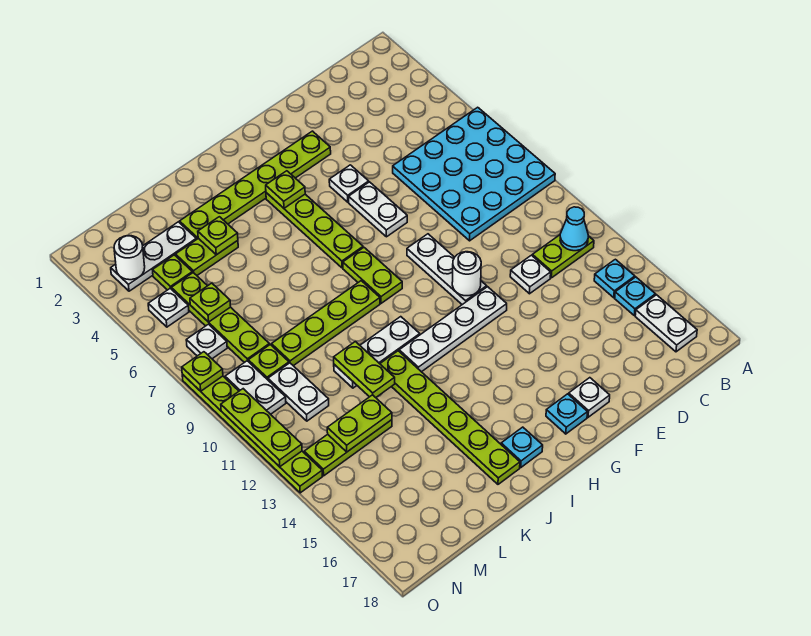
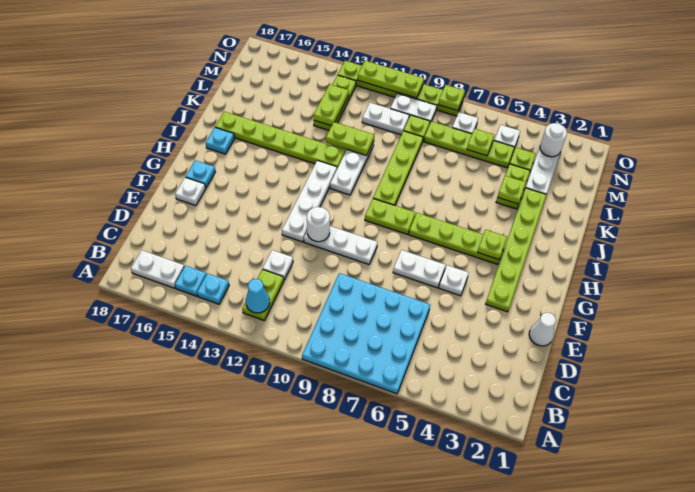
none -> white cone E1 level 1

